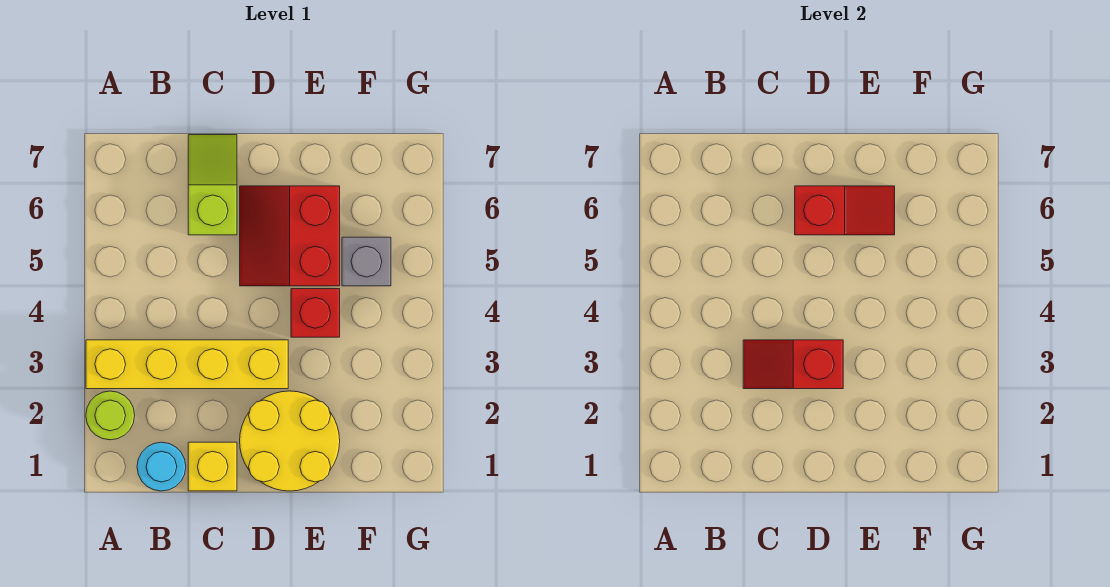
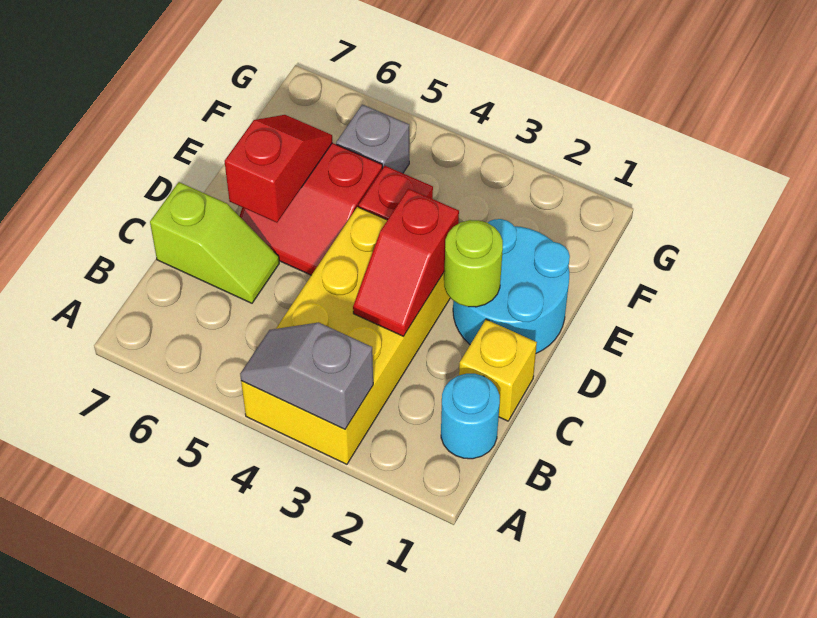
lime round brick A2 level 1 -> lime round brick D2 level 2
yellow brick A3:D3 level 1 -> yellow brick A3:D4 level 1
none -> grey slope A3:A4 level 2 top 3
lime slope C6:C7 level 1 top 6 -> lime slope C6:C7 level 1 top 7
yellow round brick D1:E2 level 1 -> cyan round brick D1:E2 level 1

